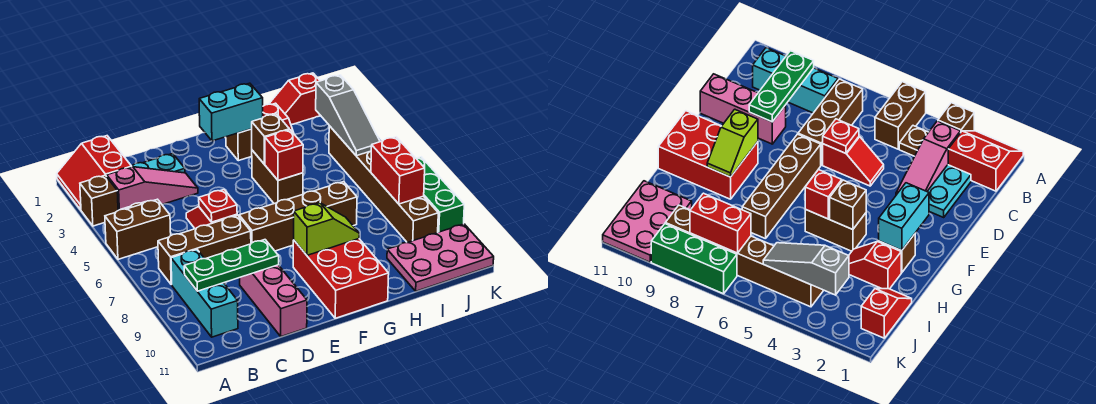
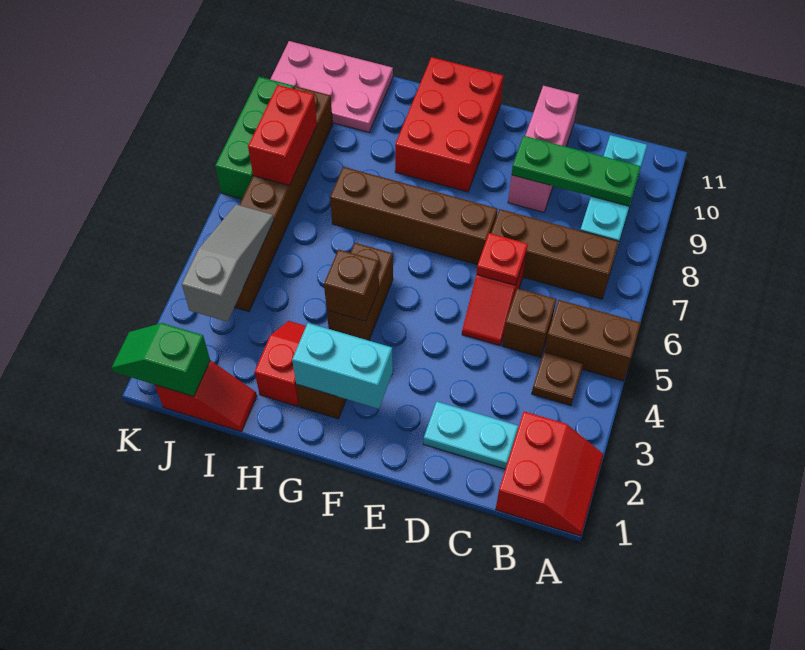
brown brick A3 level 1 -> brown brick C5 level 1
pink slope B3:D3 level 1 top B -> none
lime slope F9:G9 level 2 top F -> none
red brick G5 level 2 -> none
none -> green slope J1:K1 level 2 top J

